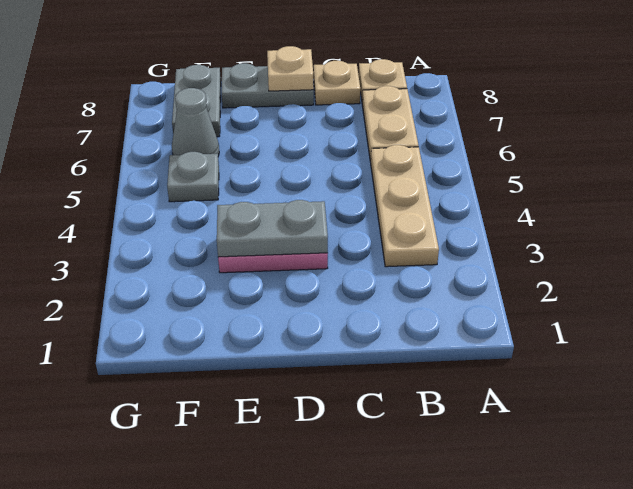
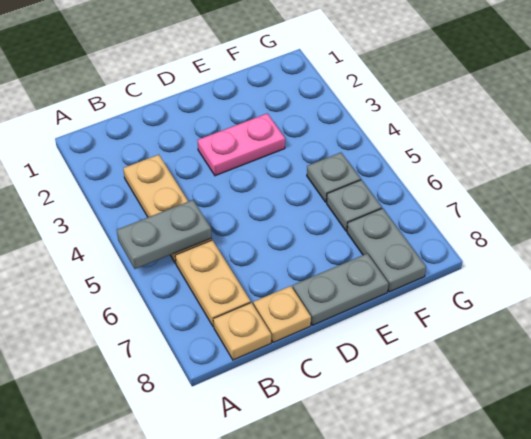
grey plate D3:E3 level 2 -> grey plate A5:B5 level 2
tan plate D8 level 2 -> none
grey cone F6 level 1 -> grey plate F6 level 1

